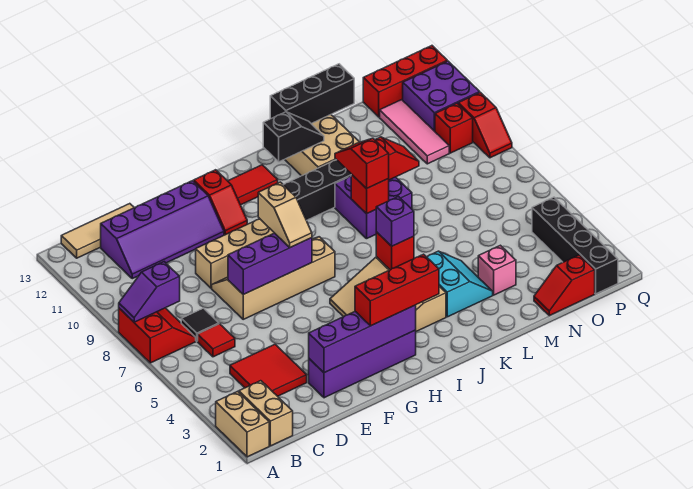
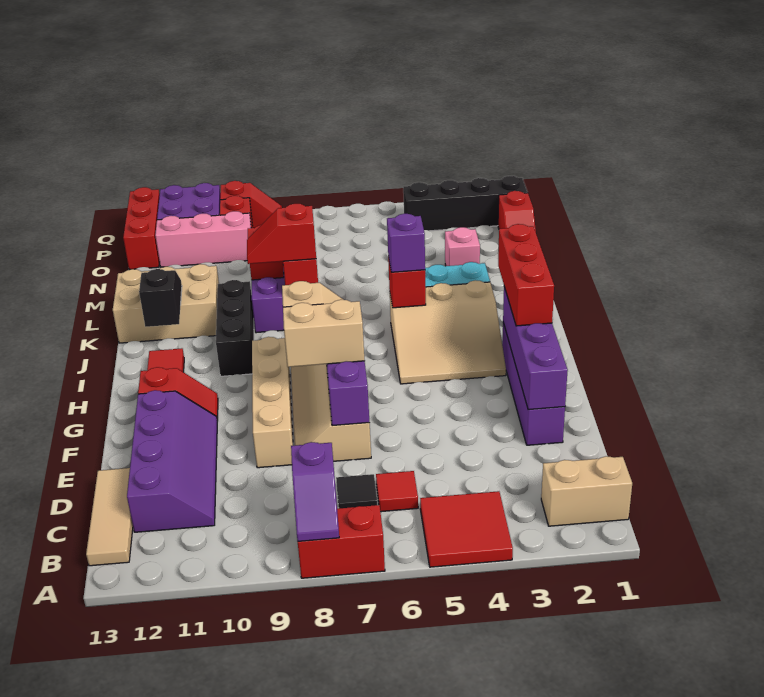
tan brick A1:A2 level 1 -> tan brick F7:F8 level 3
red tile C3:D4 level 1 -> red tile A4:B5 level 1
black brick K13:M13 level 2 -> none
pink tile O10:O12 level 1 -> pink brick O10:O12 level 1

